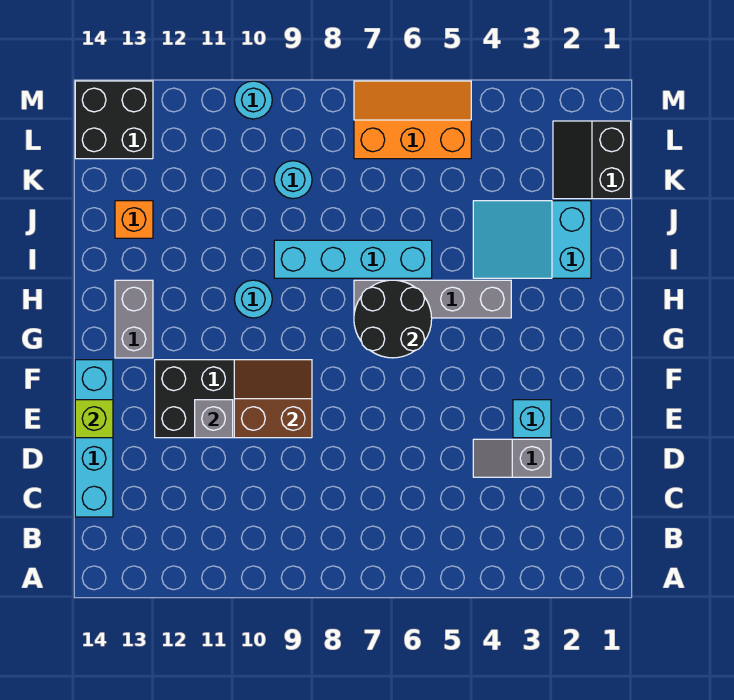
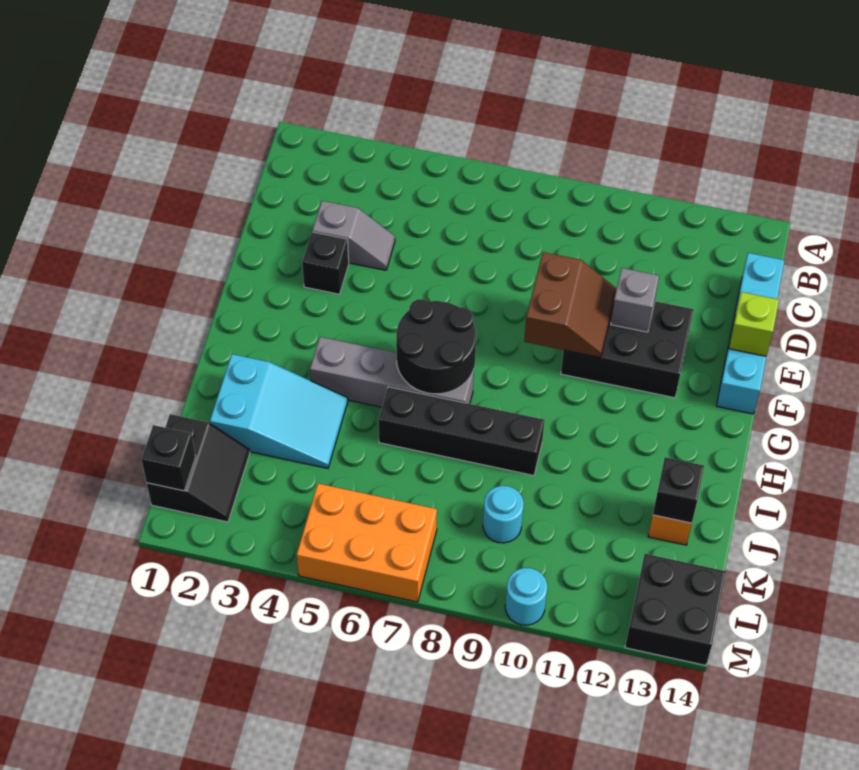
cyan brick E3 level 1 -> black brick E3 level 1
brown slope E9:F10 level 2 top E -> brown slope E9:F10 level 2 top 9
grey brick G13:H13 level 1 -> none
cyan round brick H10 level 1 -> none
cyan brick I6:I9 level 1 -> black brick I6:I9 level 1
none -> black brick J13 level 2
none -> black brick L1 level 2
orange slope L5:M7 level 1 top L -> orange brick L5:M7 level 1

